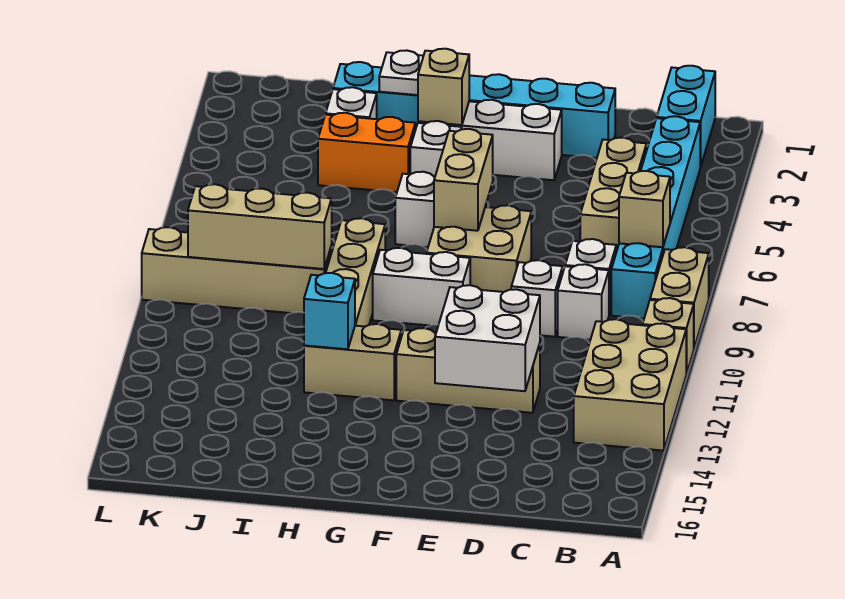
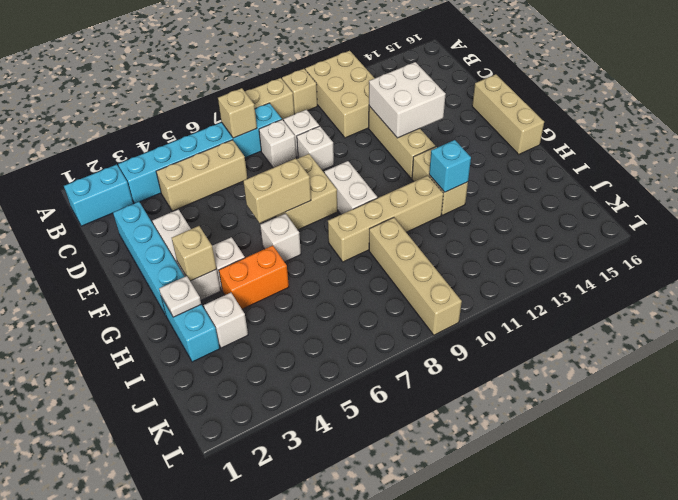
tan brick A11:B13 level 1 -> tan brick A11:C12 level 1
orange brick H4:I4 level 1 -> orange brick H4:H5 level 1
tan brick I9:K9 level 2 -> tan brick E16:G16 level 1

